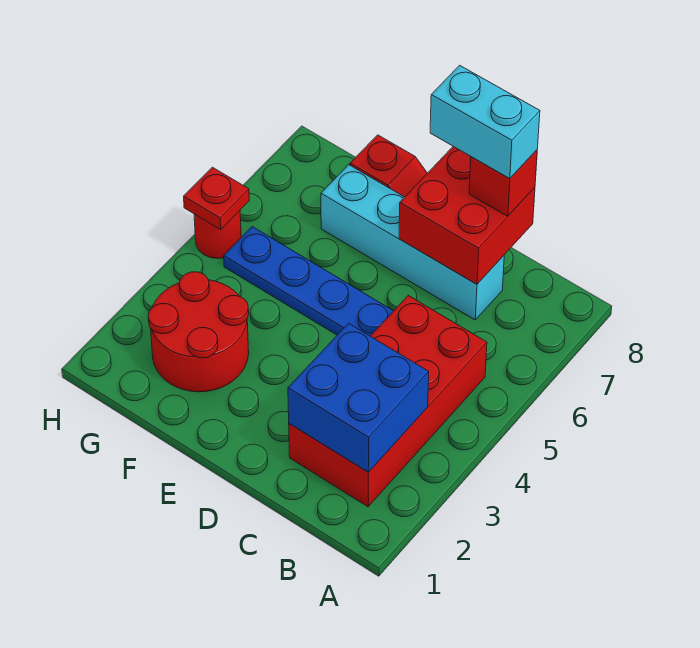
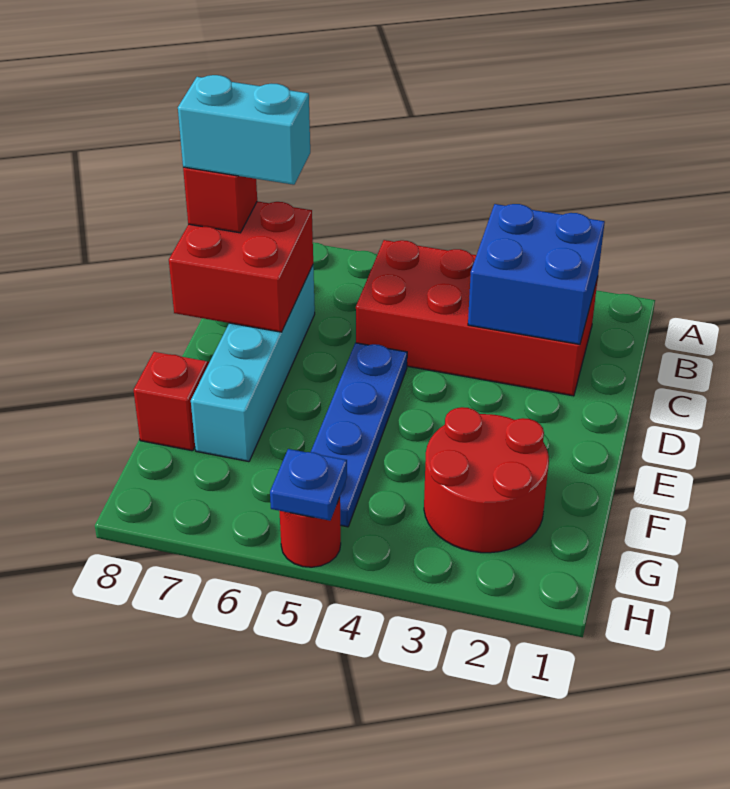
cyan brick C8:D8 level 4 -> cyan brick C7:C8 level 4
red plate H5 level 2 -> blue plate H5 level 2

